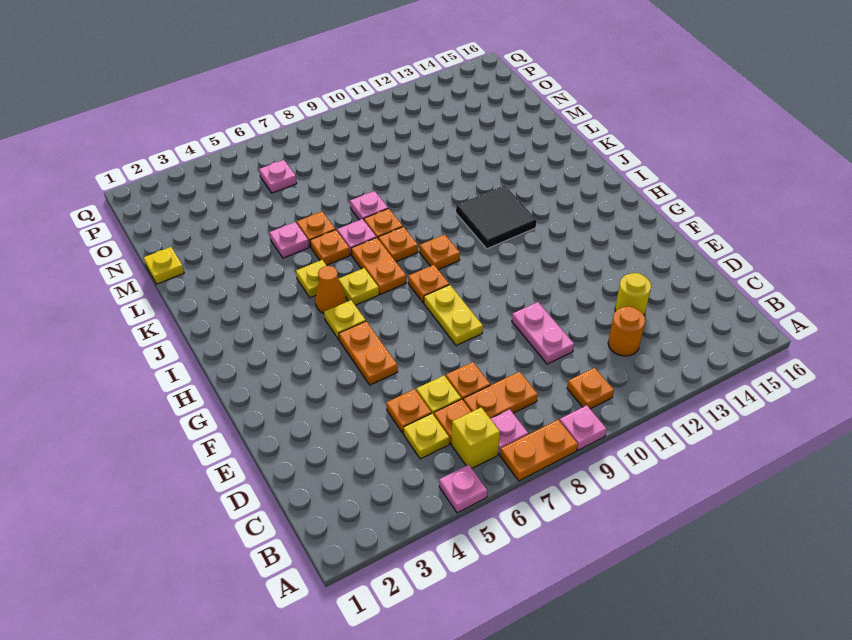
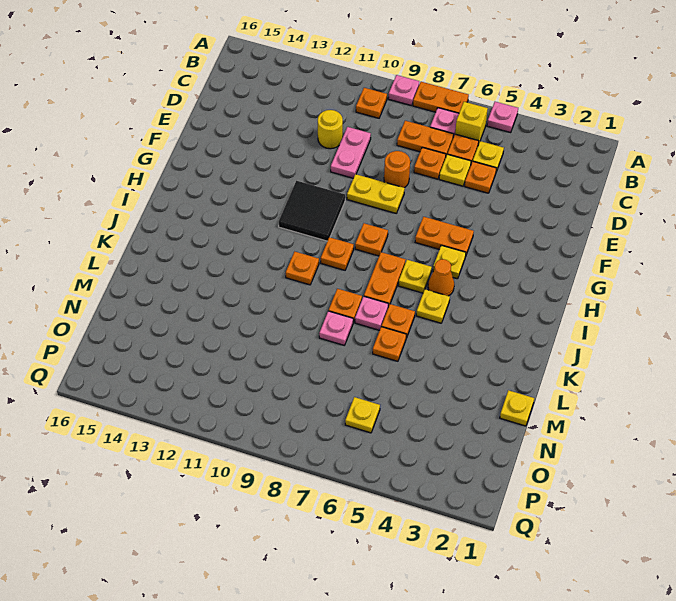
orange round brick C12 level 1 -> orange round brick E8 level 1
yellow round brick D13 level 1 -> yellow round brick D11 level 1
orange plate F5:G5 level 1 -> orange plate G5:G6 level 1
yellow plate F8:G8 level 1 -> yellow plate F8:F9 level 1
black tile I11:J12 level 1 -> black tile G10:H11 level 1
orange plate J8 level 1 -> orange plate J10 level 1
pink plate L5 level 1 -> none
pink plate O6 level 1 -> yellow plate O6 level 1

